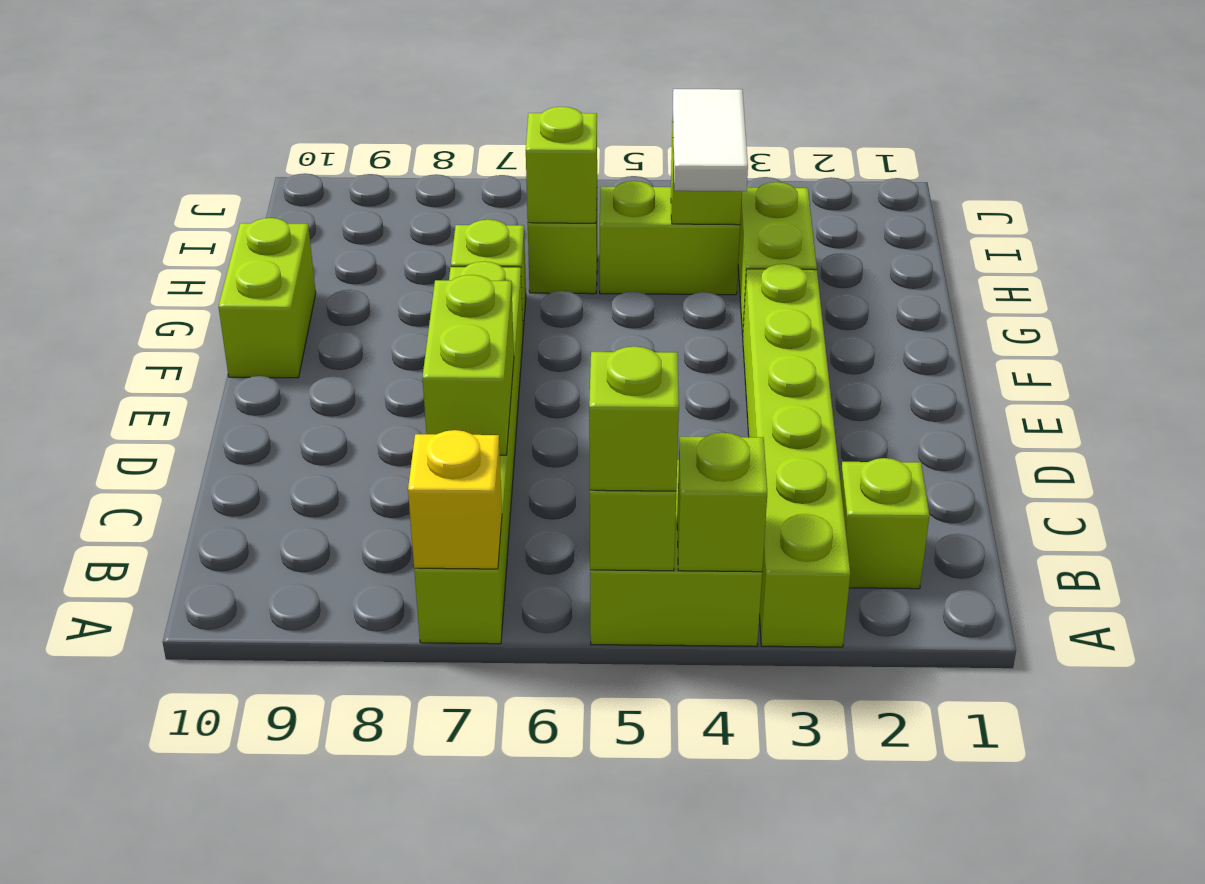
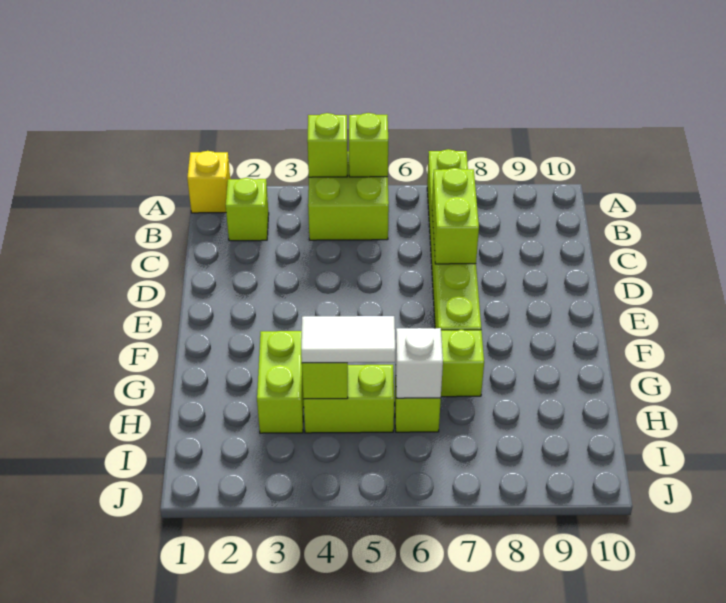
lime brick A3:F3 level 1 -> none
lime brick A5 level 3 -> none
yellow brick A7 level 2 -> yellow brick A1 level 1
lime brick F10:G10 level 1 -> none
white tile G4:H4 level 3 -> white tile H4:H5 level 3
lime brick H6 level 2 -> white brick H6 level 2

